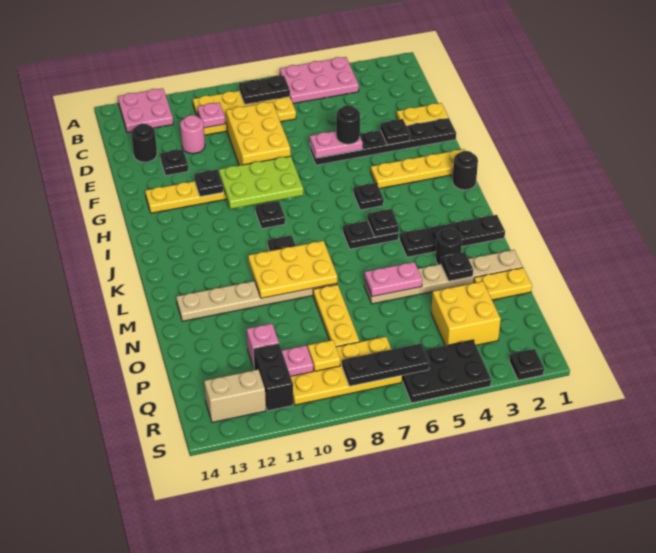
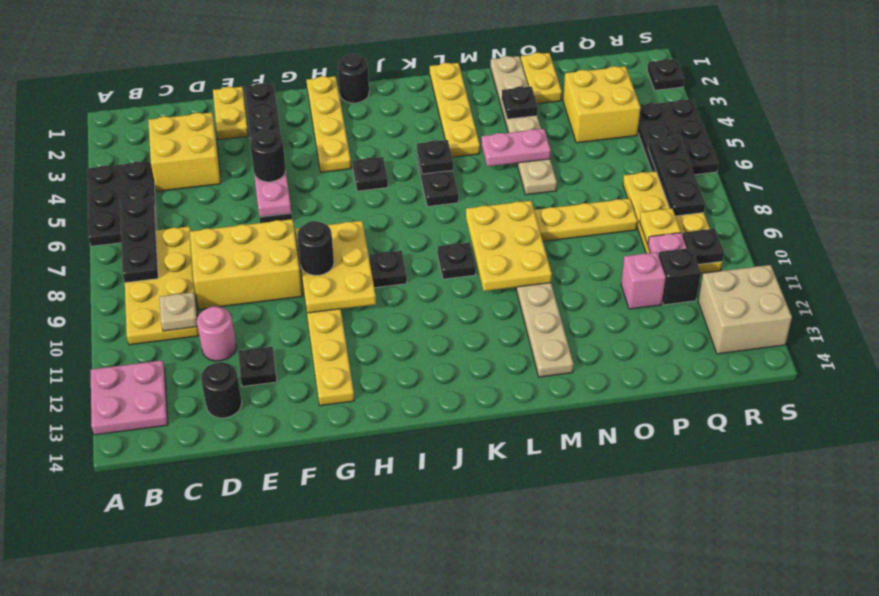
pink plate A4:B6 level 1 -> black plate A4:B6 level 1
black plate B7:B8 level 2 -> black plate B6:B8 level 2
none -> yellow brick C3:D4 level 1
pink plate C10 level 2 -> tan plate C10 level 2
lime plate G8:H10 level 2 -> yellow plate G8:H10 level 2
black plate G11 level 2 -> black plate R10 level 2
black plate L1:L4 level 1 -> yellow plate L1:L4 level 1
black round brick M3 level 1 -> black round brick G9 level 3
pink plate N5:N6 level 2 -> pink plate M5:N5 level 2
black brick Q11:R11 level 1 -> black brick Q11 level 1
tan brick R12:R13 level 1 -> tan brick R12:S13 level 1

